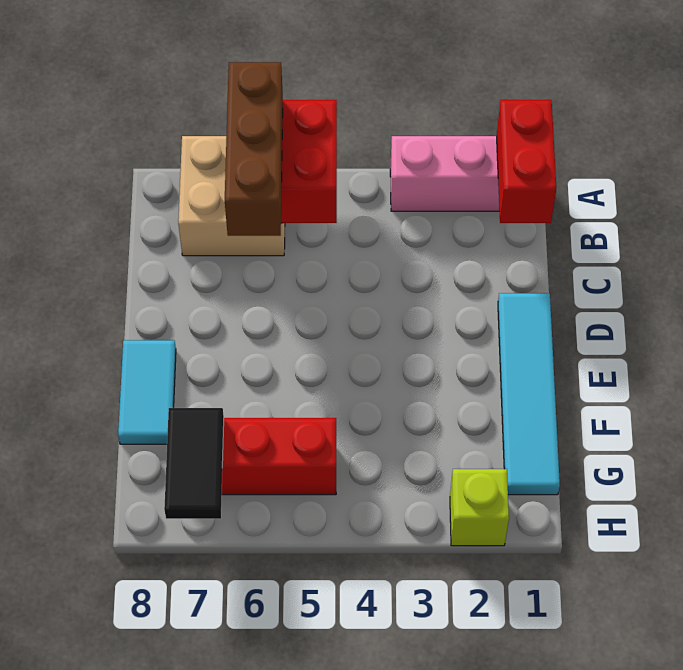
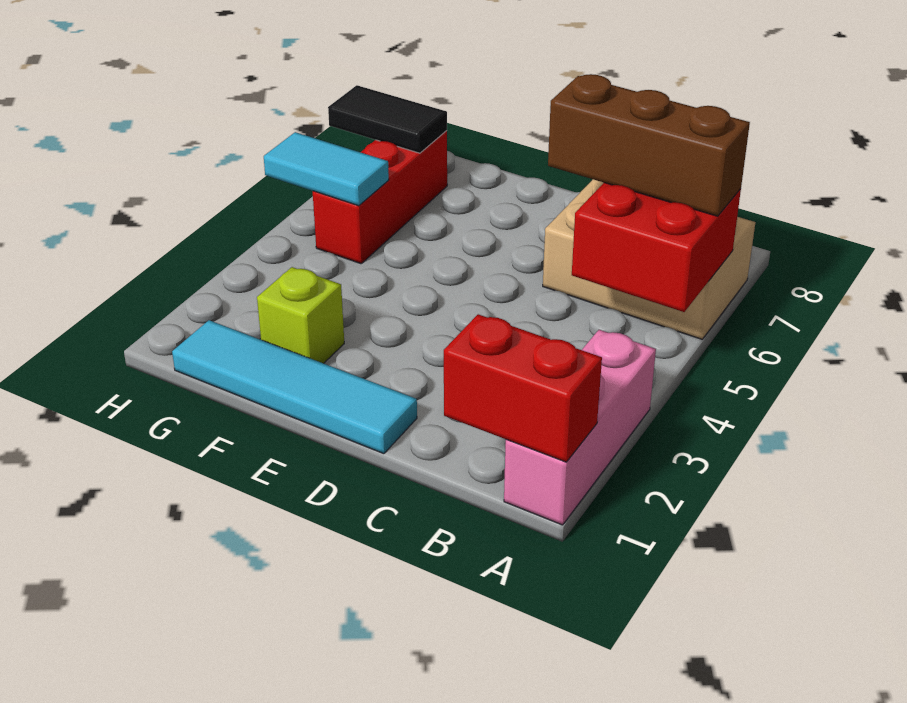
tan brick A6:B7 level 1 -> tan brick A6:C7 level 1
cyan tile E8:F8 level 1 -> cyan tile G5:H5 level 2
lime brick H2 level 1 -> lime brick F2 level 1

